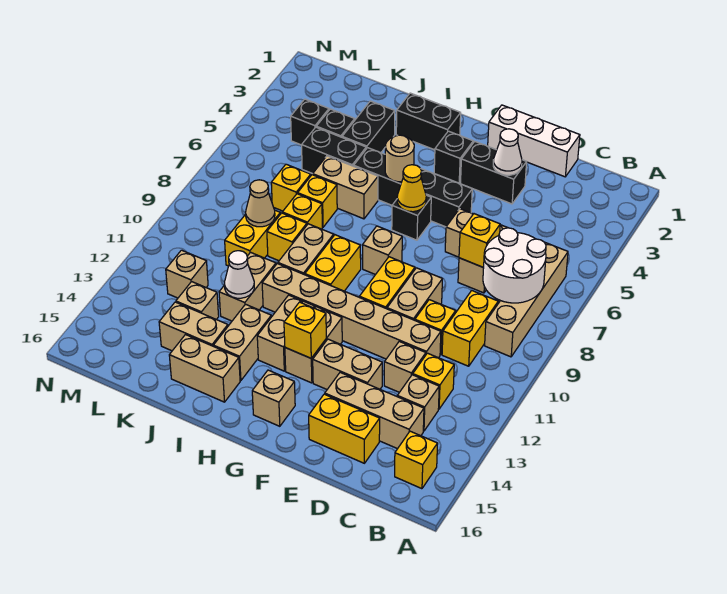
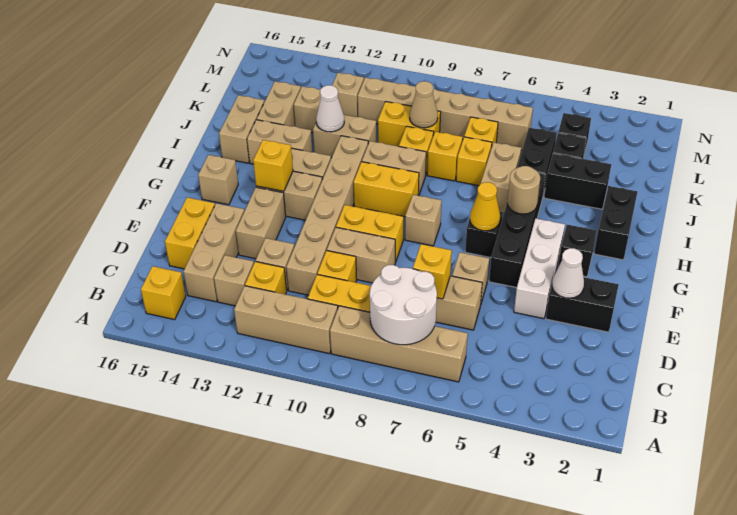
none -> tan brick B10:B12 level 1
white brick D1:F1 level 1 -> white brick E4:G4 level 1
black brick E3:F3 level 1 -> black brick E2:E3 level 1
none -> tan brick L6:L11 level 1

